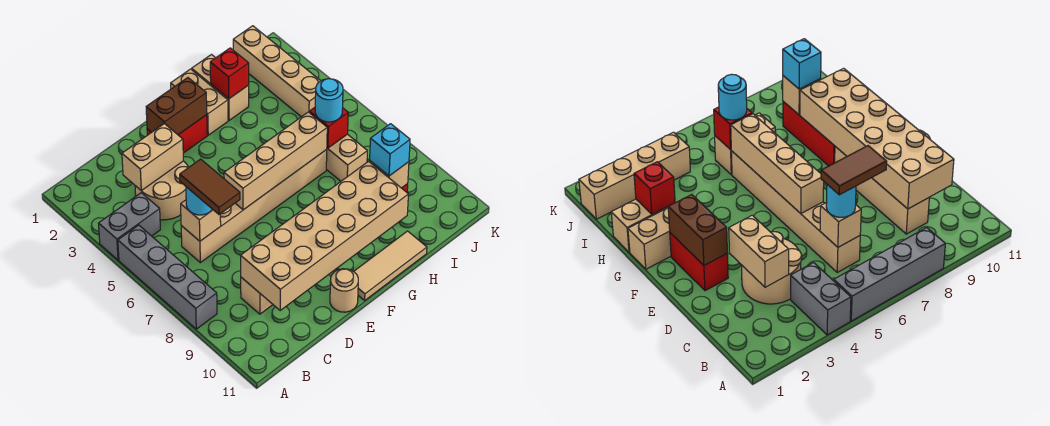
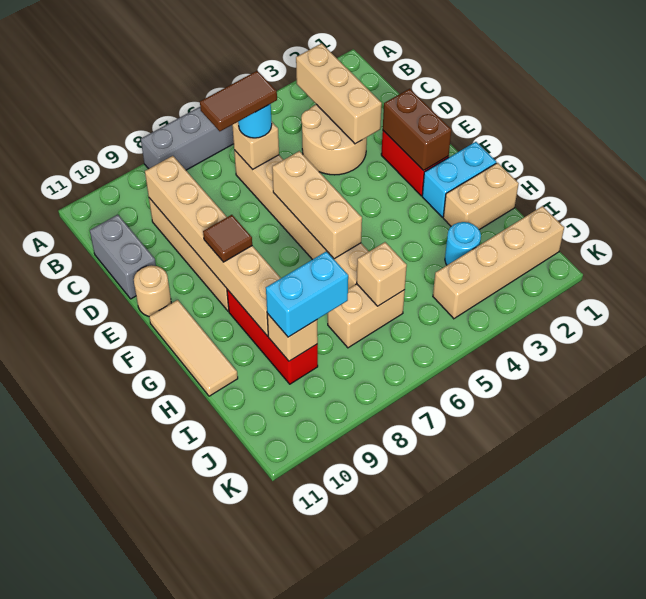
grey brick A4:B4 level 1 -> grey brick C11:D11 level 1
tan brick C3:D3 level 2 -> tan brick B3:D3 level 2
tan brick C9:H10 level 2 -> tan brick C9:H9 level 2
tan brick E6:H6 level 2 -> tan brick E6:G6 level 2
none -> brown tile F9 level 3
tan brick G1:G2 level 1 -> cyan brick G1:G2 level 1
red brick H2 level 2 -> none
red brick I6 level 2 -> tan brick I6 level 2
cyan round brick I6 level 3 -> cyan round brick I3 level 1
cyan brick I9 level 3 -> cyan brick I8:I9 level 3

